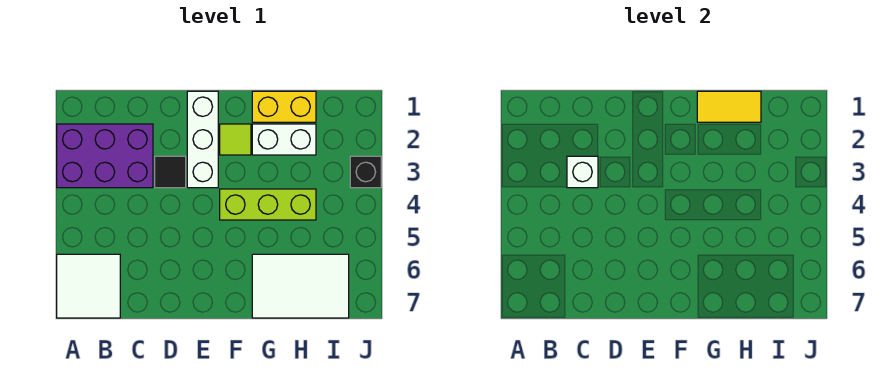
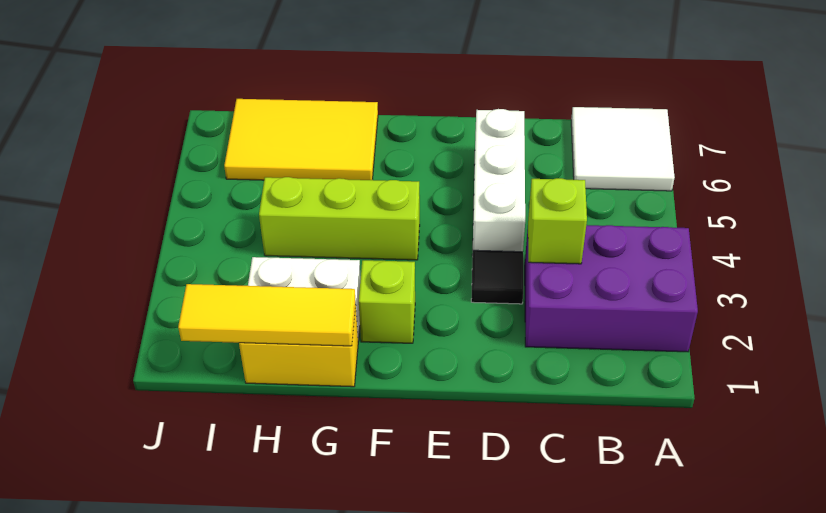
white brick C3 level 2 -> lime brick C3 level 2
white brick E1:E3 level 1 -> white brick D4:D6 level 1
lime tile F2 level 1 -> lime brick F2 level 1
yellow tile G1:H1 level 2 -> yellow tile G1:I1 level 2
white tile G6:I7 level 1 -> yellow tile G6:I7 level 1
black brick J3 level 1 -> none

